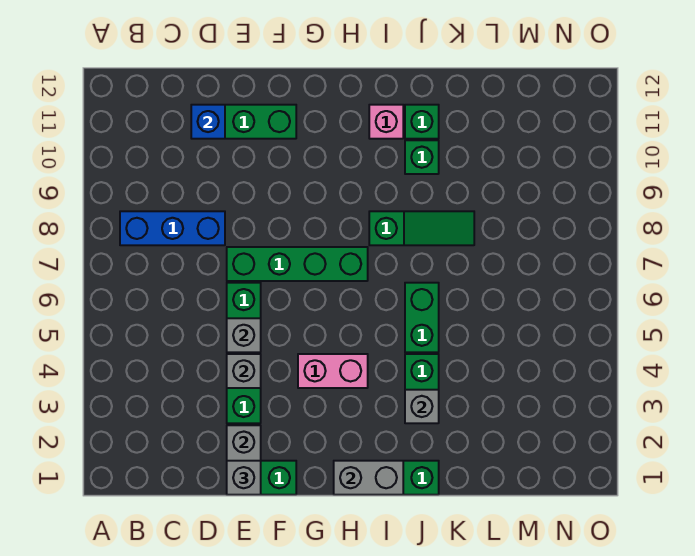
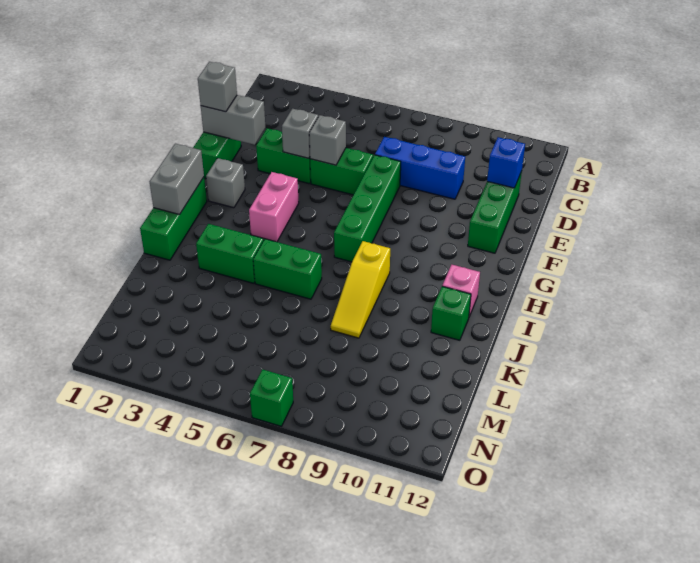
blue brick B8:D8 level 1 -> blue brick D7:D9 level 1
green slope I8:K8 level 1 top I -> yellow slope I8:K8 level 1 top I
grey brick J3 level 2 -> grey brick G2 level 1
green brick J10 level 1 -> green brick O7 level 1

